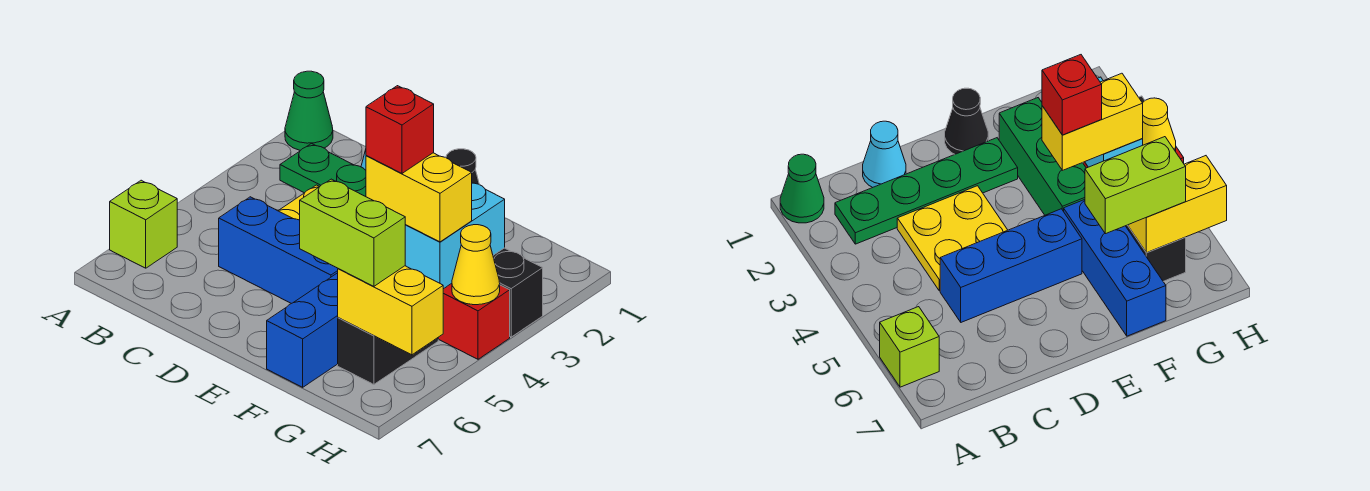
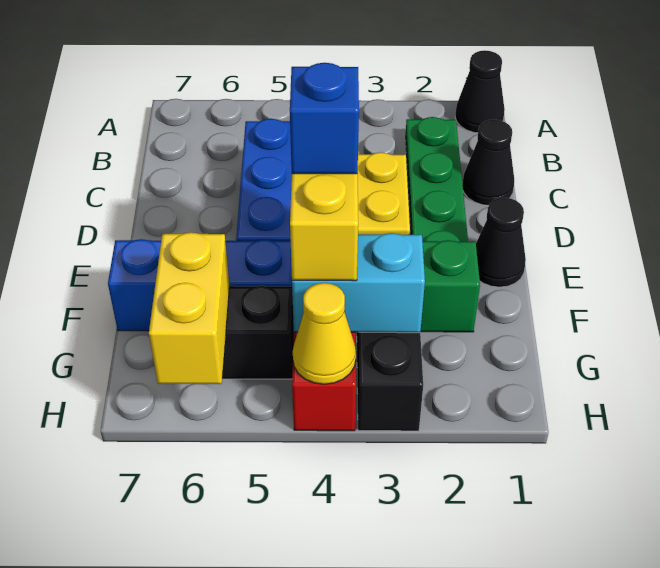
green cone A1 level 1 -> black cone A1 level 1
lime brick A6 level 1 -> none
cyan cone C1 level 1 -> black cone C1 level 1
red brick F4 level 4 -> blue brick F4 level 4
lime brick F6:G6 level 3 -> none

